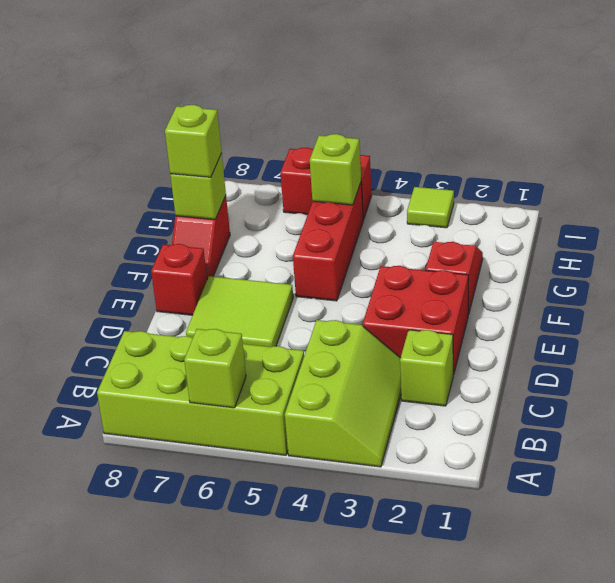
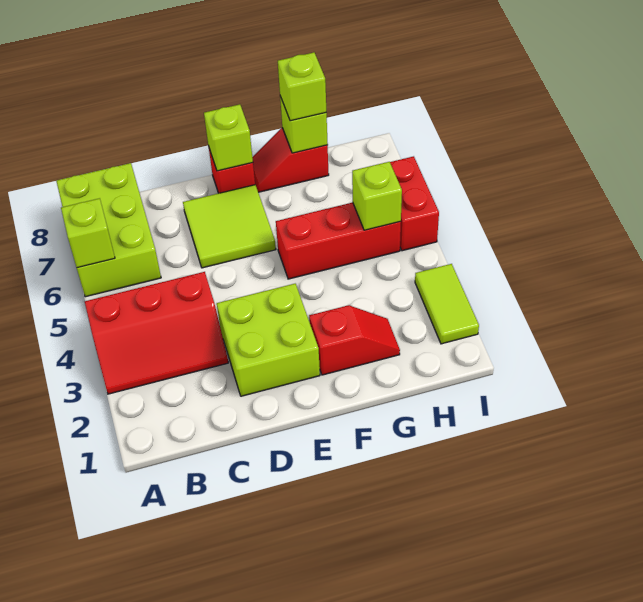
lime slope A3:C4 level 1 top 4 -> red slope A3:C4 level 1 top 4
lime brick A5:B8 level 1 -> lime brick A6:B8 level 1
lime brick C2 level 1 -> lime brick E8 level 2
red brick D2:E3 level 1 -> lime brick D2:E3 level 1
lime tile I3 level 1 -> lime tile I2:I3 level 1

